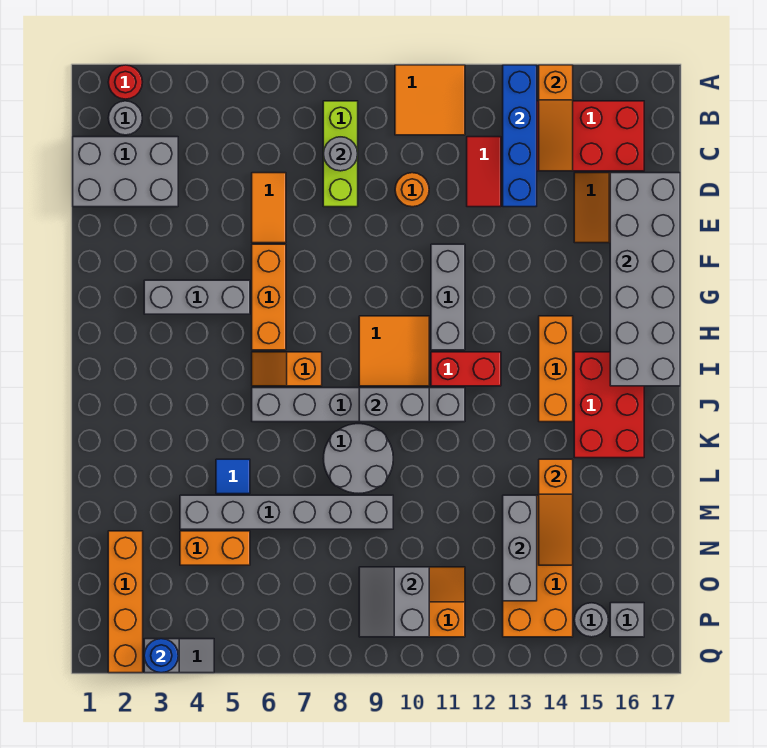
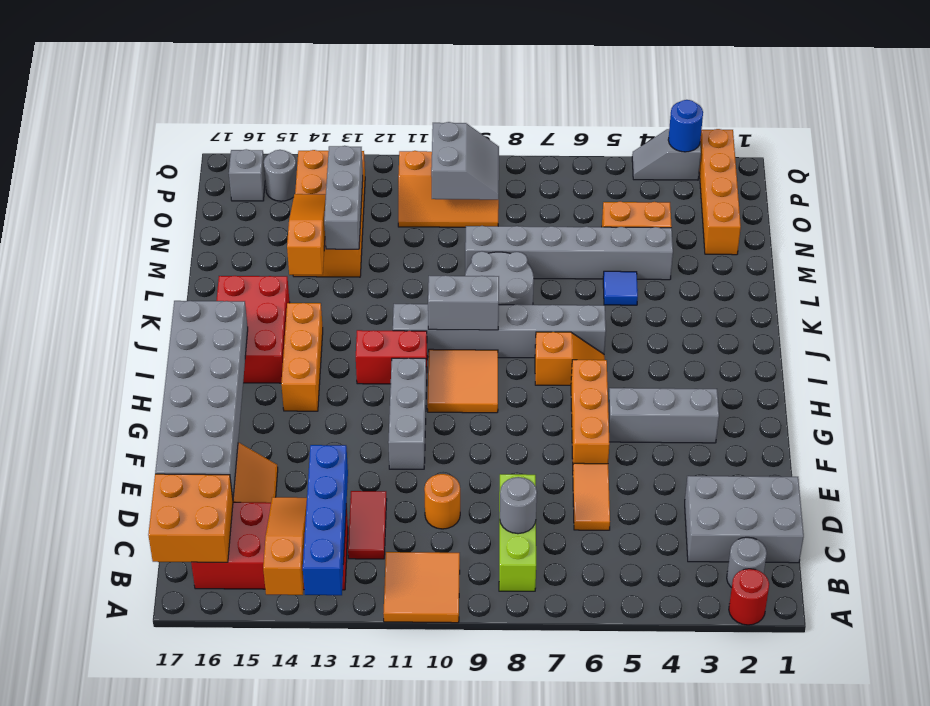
none -> orange brick B16:C17 level 2

